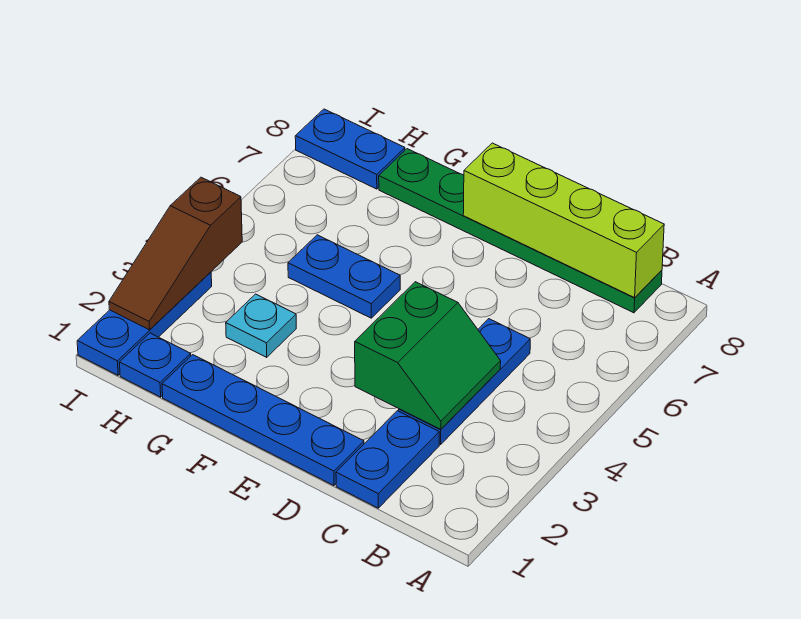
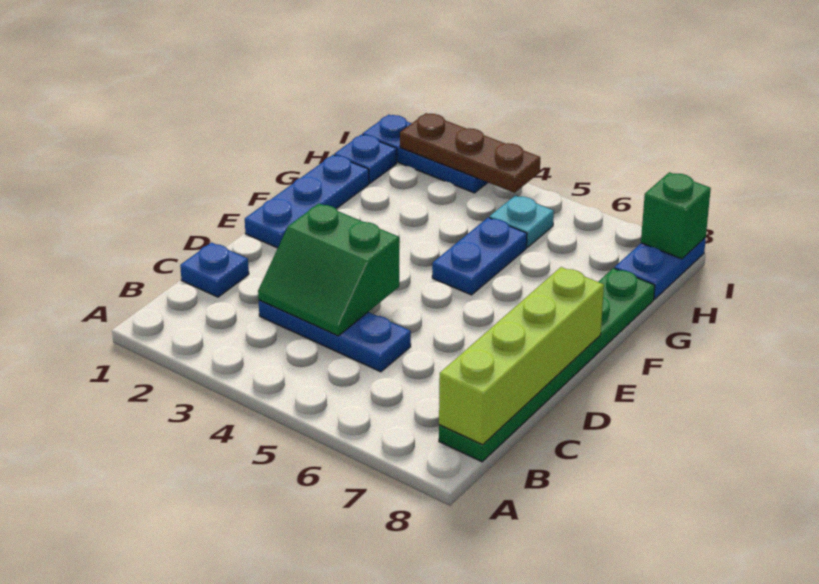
blue plate C1:C2 level 1 -> blue plate C1 level 1
blue plate D1:G1 level 1 -> blue plate E1:G1 level 1
cyan plate G3 level 1 -> cyan plate H5 level 1
brown slope I2:I4 level 2 top 4 -> brown plate I2:I4 level 2
none -> green brick I8 level 2

